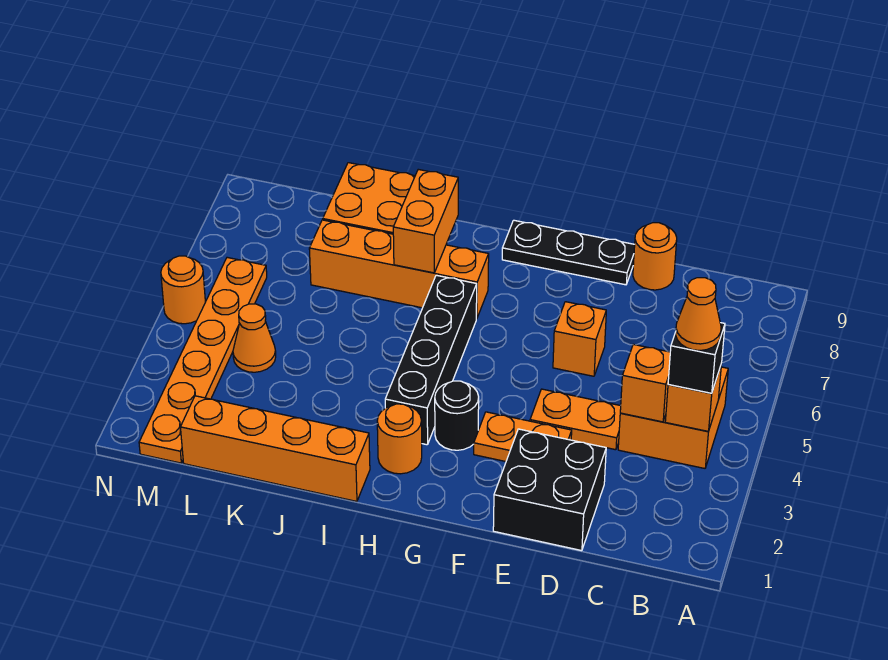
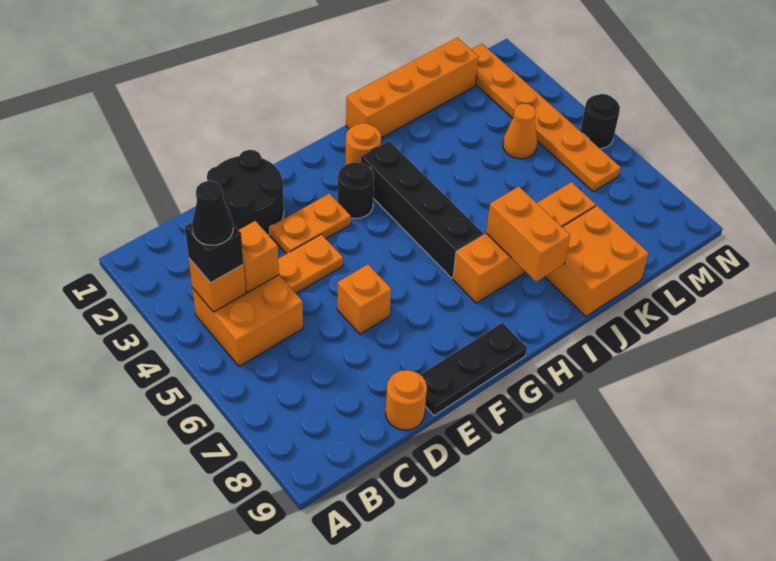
orange cone B4 level 4 -> black cone B4 level 4
black brick D1:E2 level 1 -> black round brick D1:E2 level 1
orange round brick N5 level 1 -> black round brick N5 level 1

